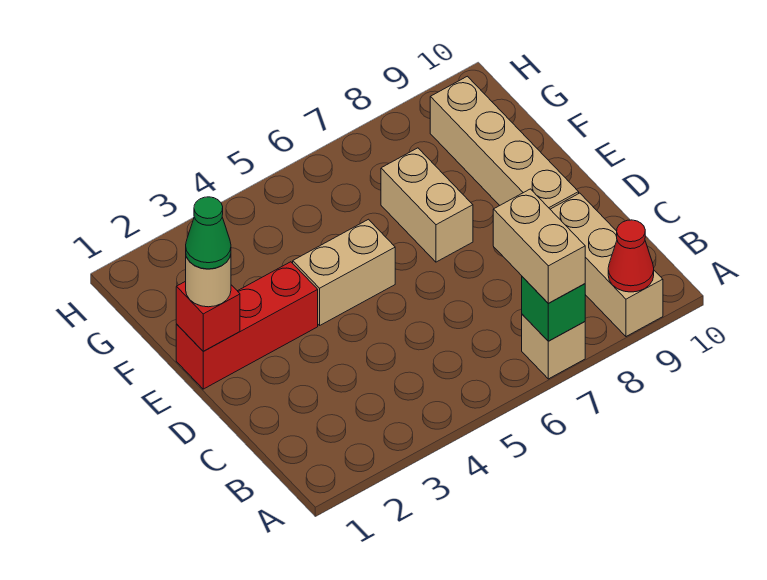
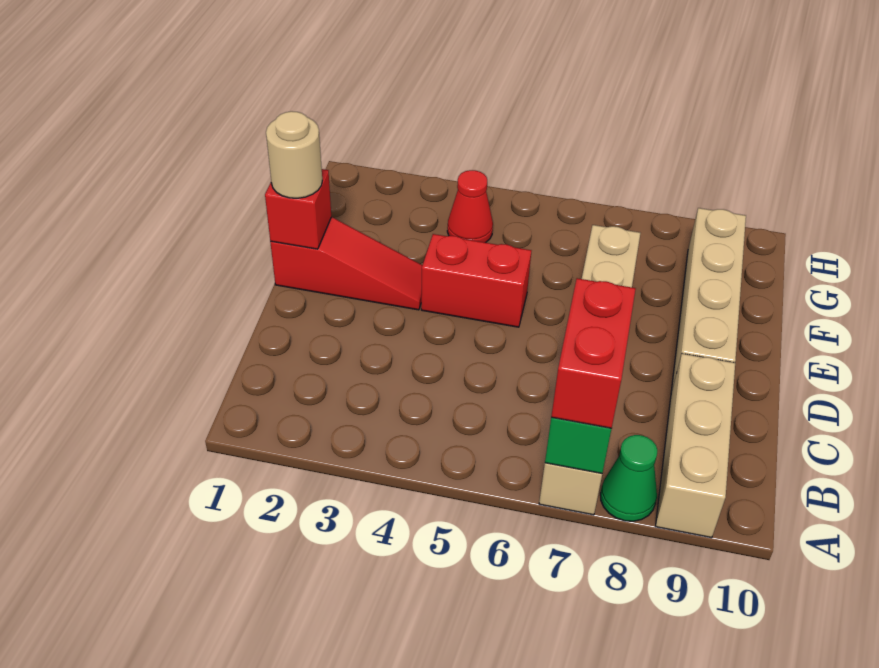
tan brick A7:B7 level 3 -> red brick A7:B7 level 3
red cone A9 level 2 -> red cone G4 level 1
red brick E1:E3 level 1 -> red slope E1:E3 level 1 top 1
green cone E1 level 4 -> green cone A8 level 1
tan brick E4:E5 level 1 -> red brick E4:E5 level 1

